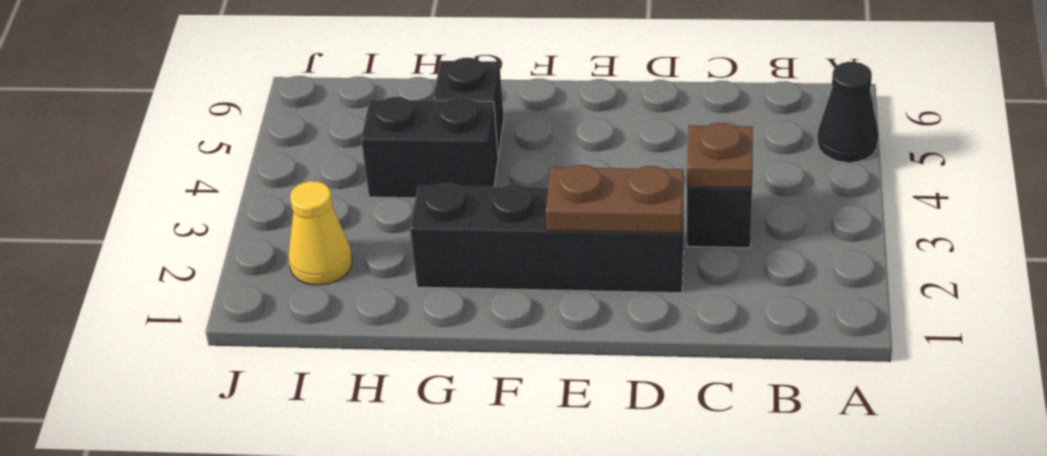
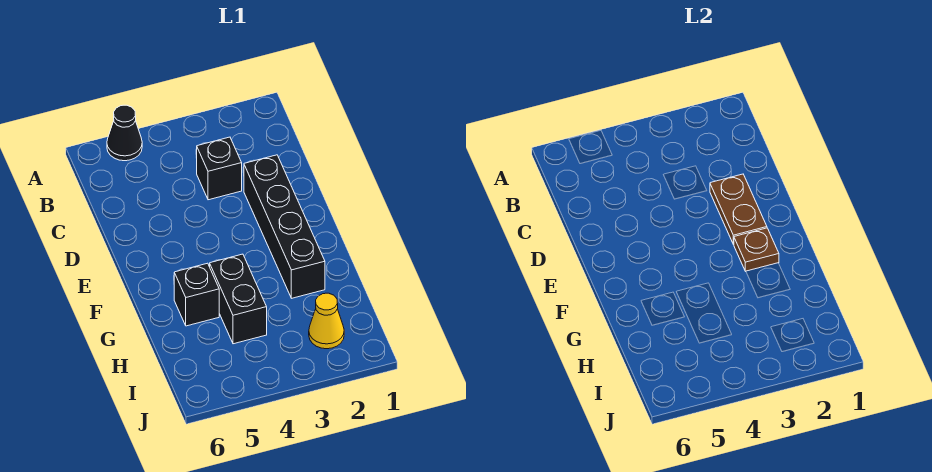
brown plate C3 level 2 -> brown plate F2 level 2

